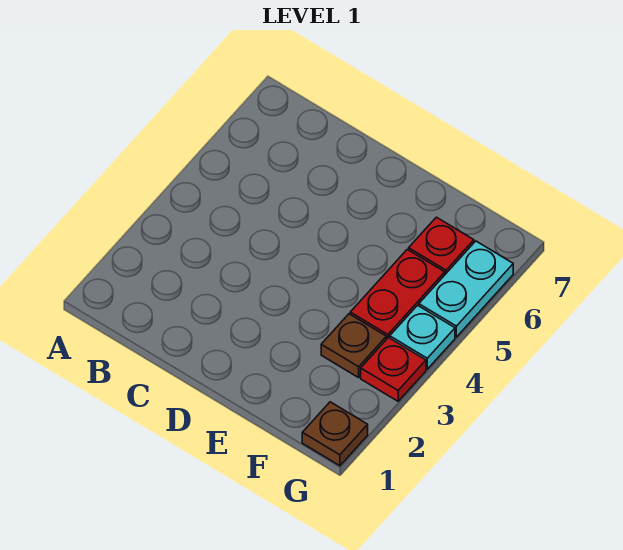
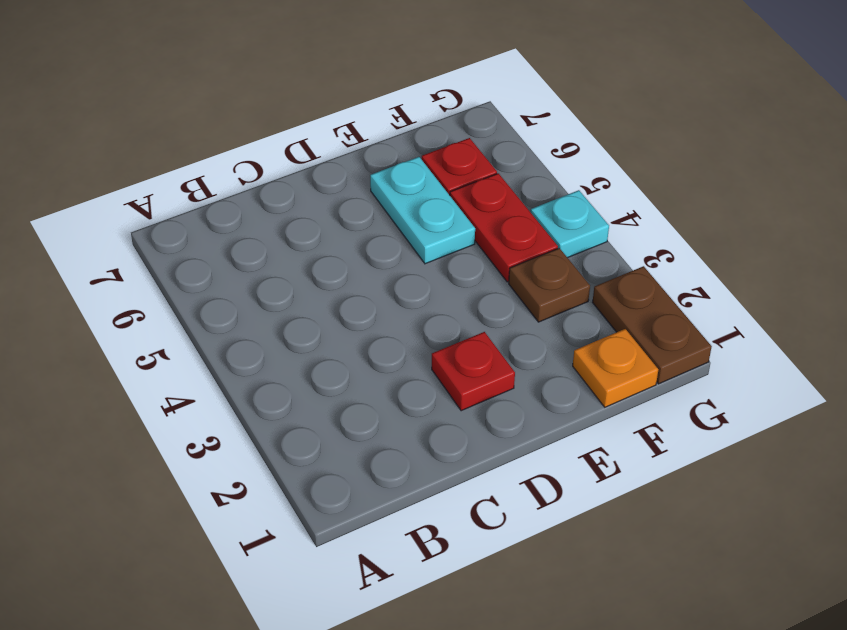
none -> orange plate F1 level 1
brown plate G1 level 1 -> brown plate G1:G2 level 1
red plate G3 level 1 -> red plate D2 level 1
cyan plate G5:G6 level 1 -> cyan plate E5:E6 level 1

